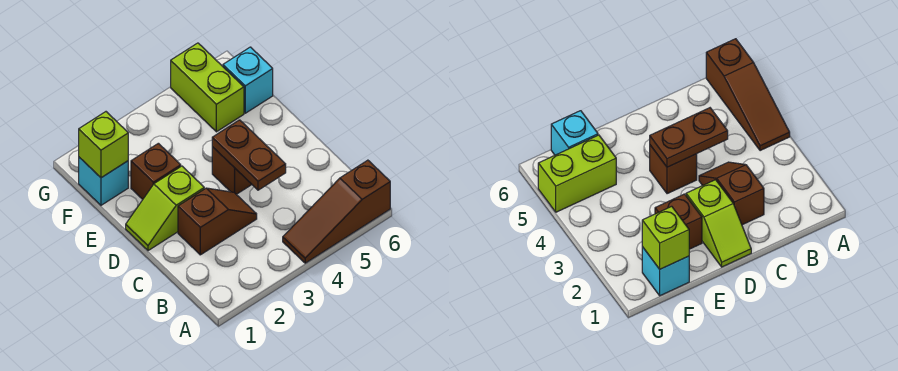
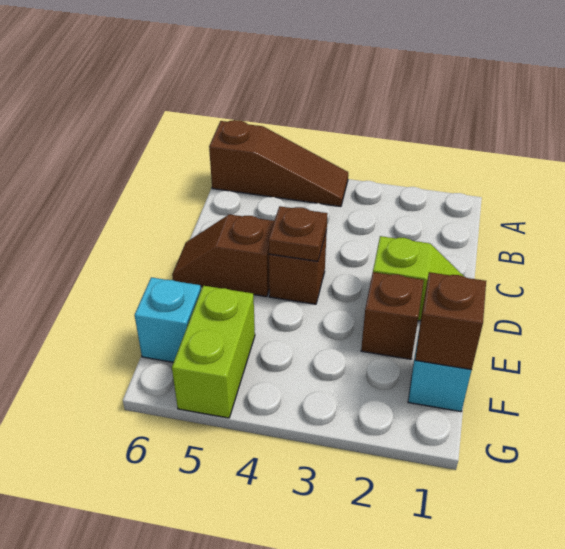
brown slope C2:C3 level 1 top 2 -> brown slope D5:D6 level 1 top 5
brown plate C4:D4 level 2 -> brown plate D4 level 2
lime brick F1 level 2 -> brown brick F1 level 2

